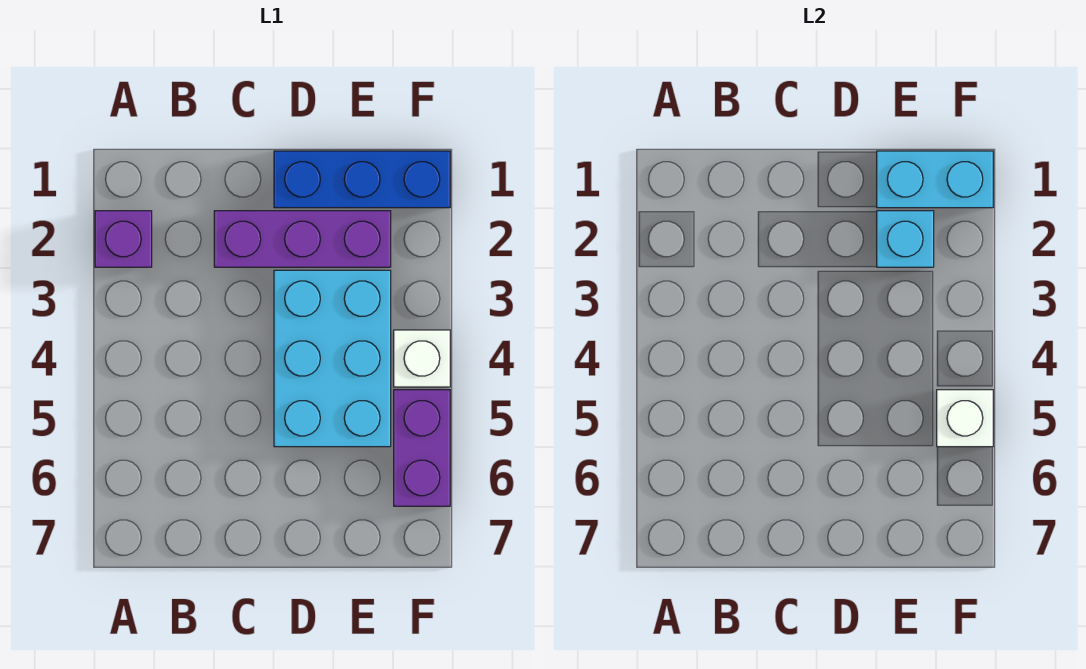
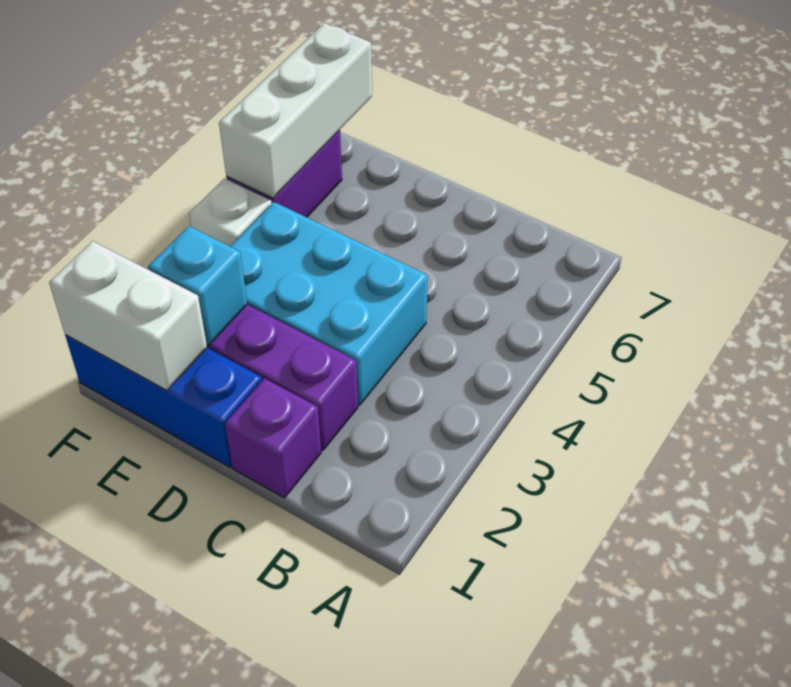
purple brick A2 level 1 -> purple brick C1 level 1
cyan brick D3:E5 level 1 -> cyan brick C3:E4 level 1
cyan brick E1:F1 level 2 -> white brick E1:F1 level 2
white brick F5 level 2 -> white brick F5:F7 level 2

